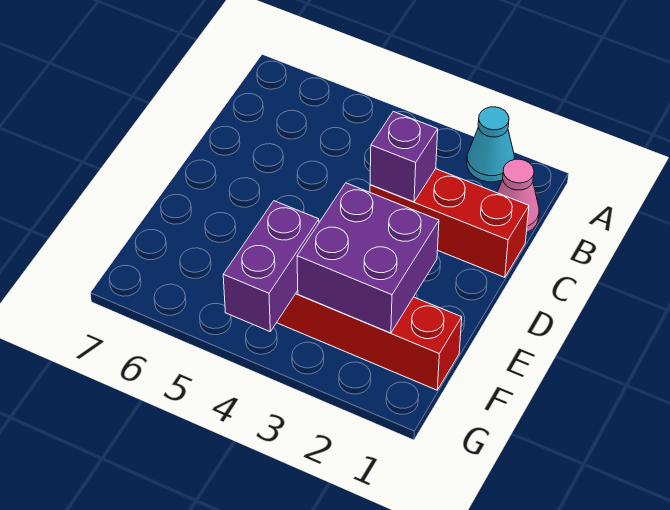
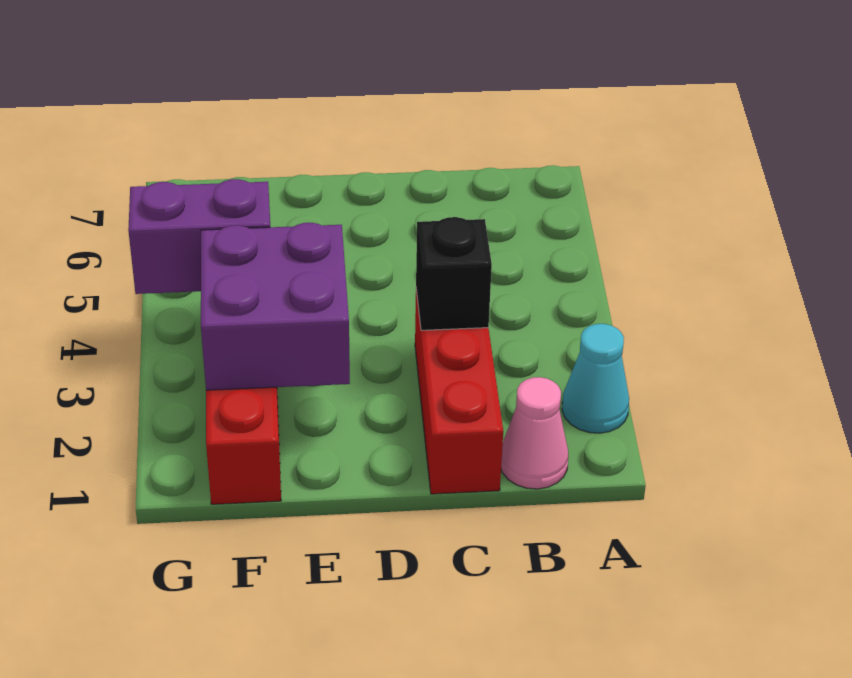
purple brick C3 level 2 -> black brick C3 level 2

